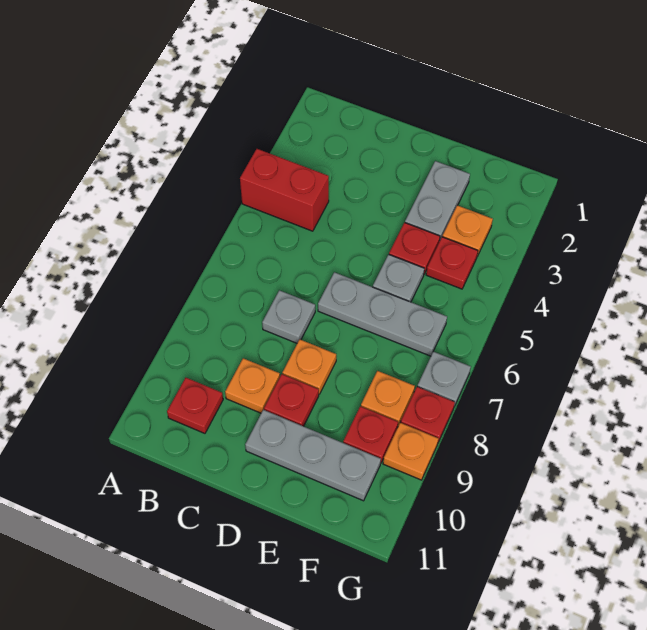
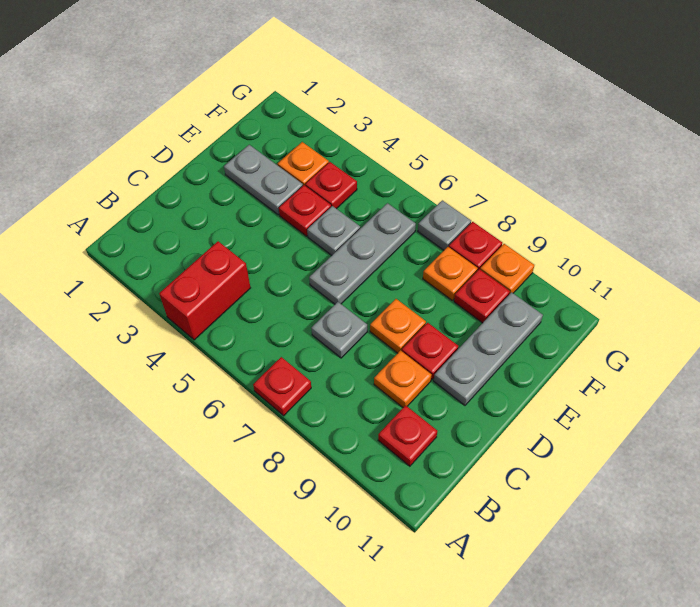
none -> red plate A7 level 1

